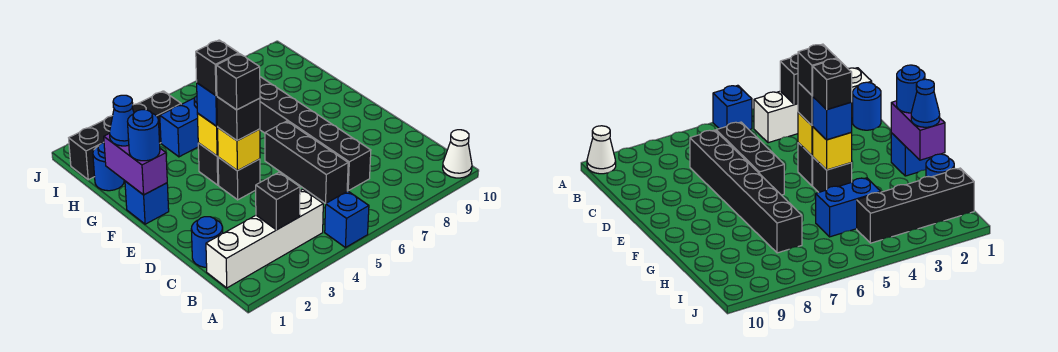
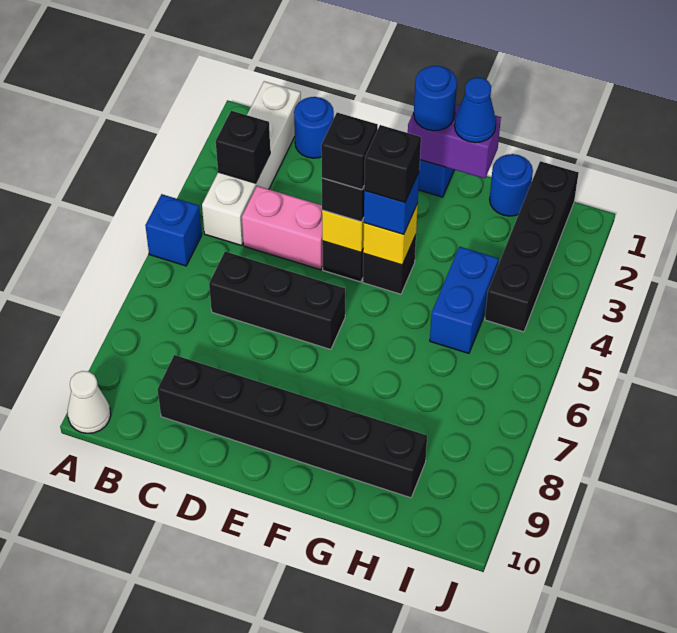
none -> pink brick C4:D4 level 1
black brick C7:H7 level 1 -> black brick C9:H9 level 1

